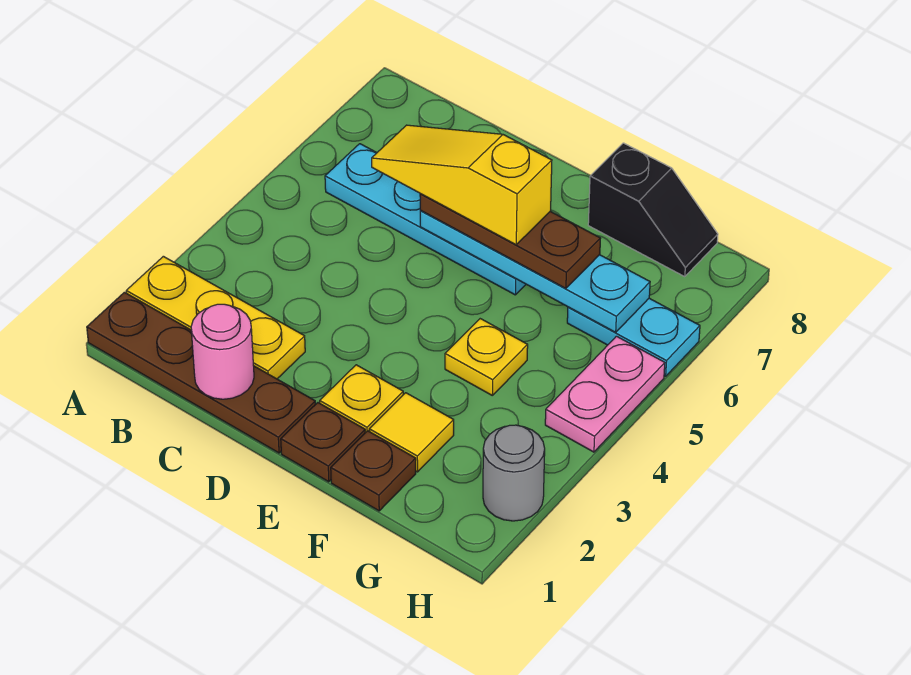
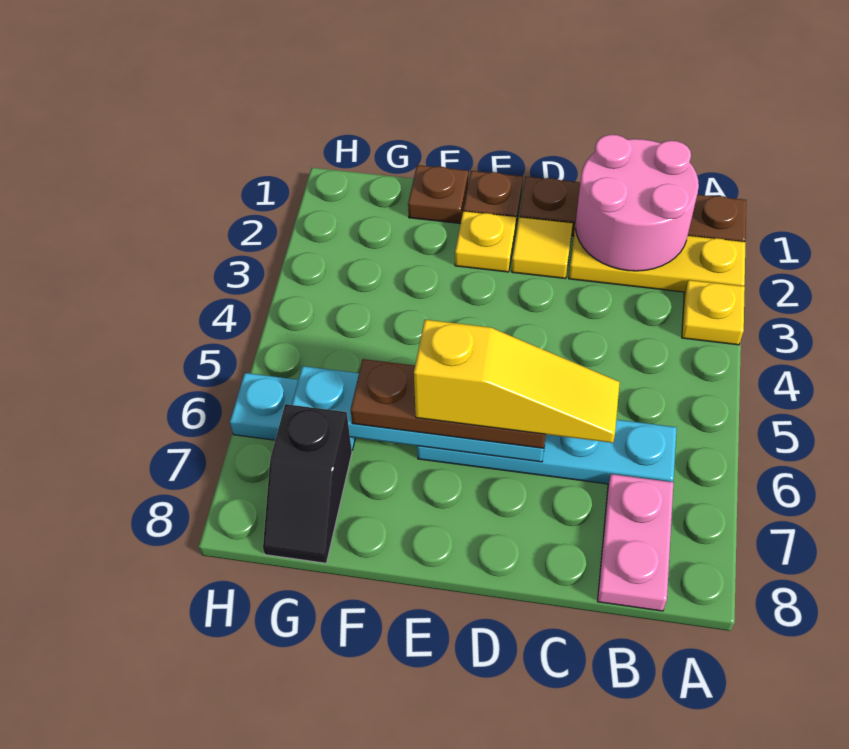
pink round brick C1 level 2 -> pink round brick B1:C2 level 2
yellow tile F2 level 1 -> yellow tile D2 level 1
yellow plate F4 level 1 -> yellow plate A3 level 1
black slope F8:G8 level 1 top F -> black slope G7:G8 level 1 top 7
grey round brick H2 level 1 -> none
pink plate H4:H5 level 1 -> pink plate B7:B8 level 1

